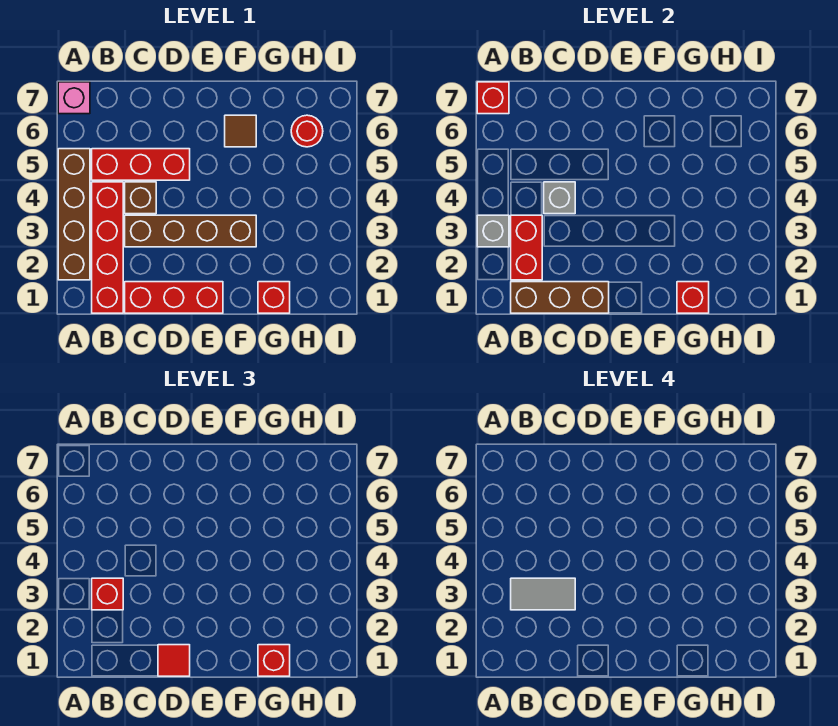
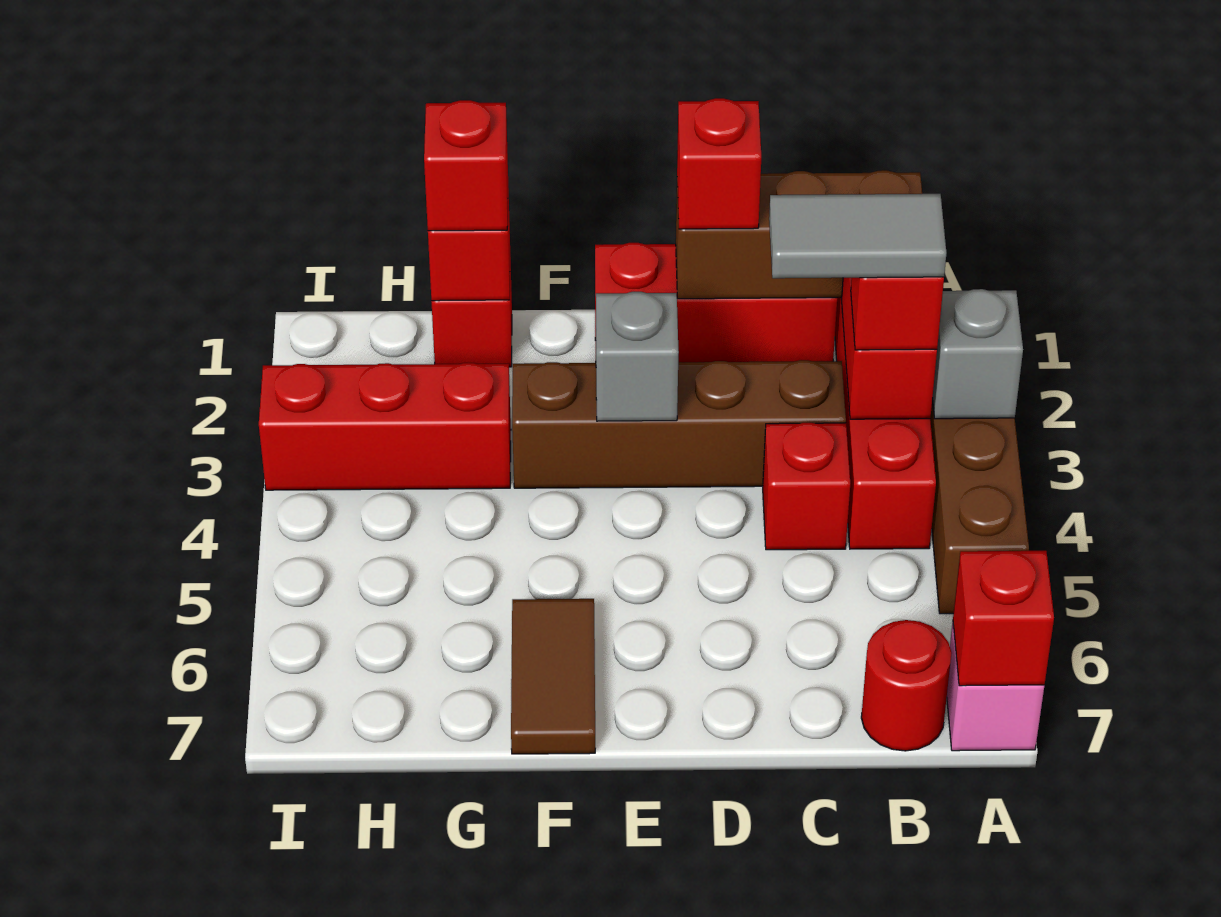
red brick B5:D5 level 1 -> red brick G3:I3 level 1
brown brick C4 level 1 -> red brick C4 level 1
grey brick C4 level 2 -> grey brick E3 level 2
red tile D1 level 3 -> red brick D1 level 3
brown tile F6 level 1 -> brown tile F6:F7 level 1
red round brick H6 level 1 -> red round brick B7 level 1

